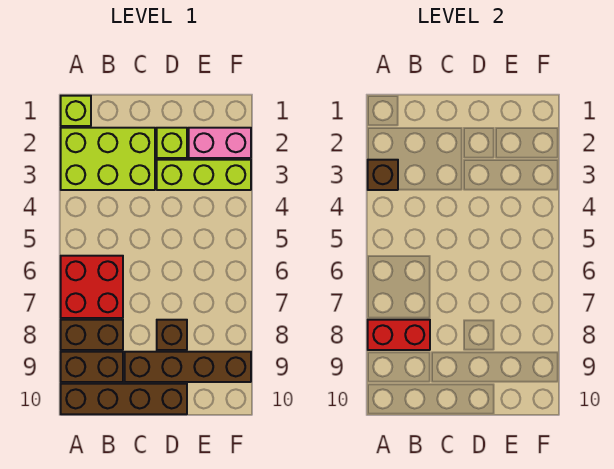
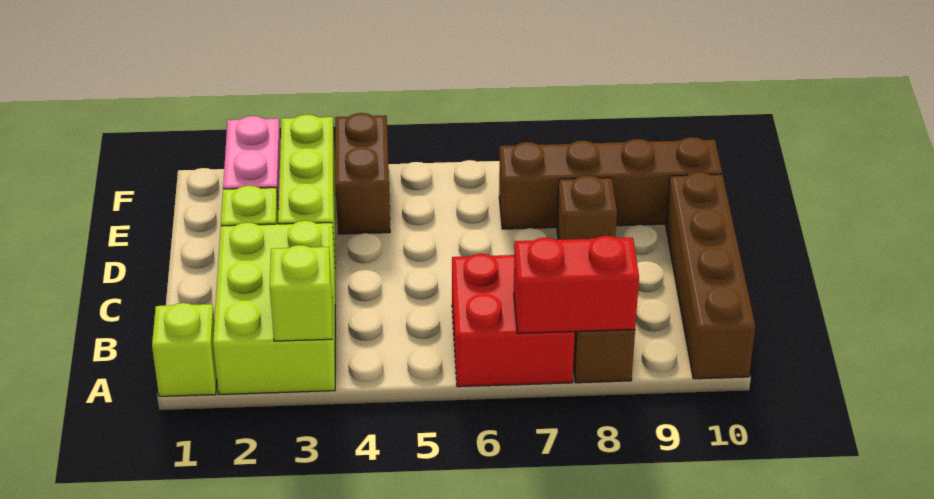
brown brick A3 level 2 -> lime brick A3 level 2
red brick A8:B8 level 2 -> red brick A7:A8 level 2
brown brick A9:B9 level 1 -> brown brick E4:F4 level 1
brown brick C9:F9 level 1 -> brown brick E7:E10 level 1

